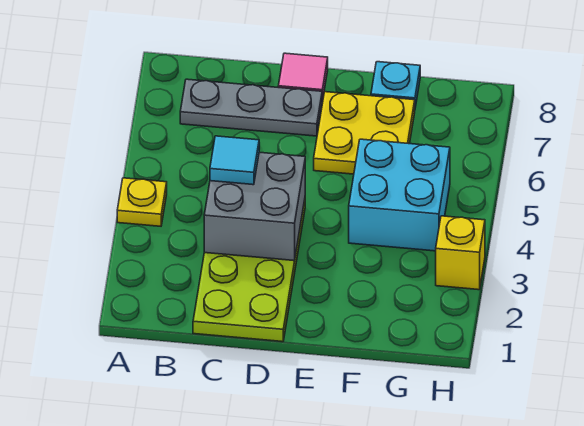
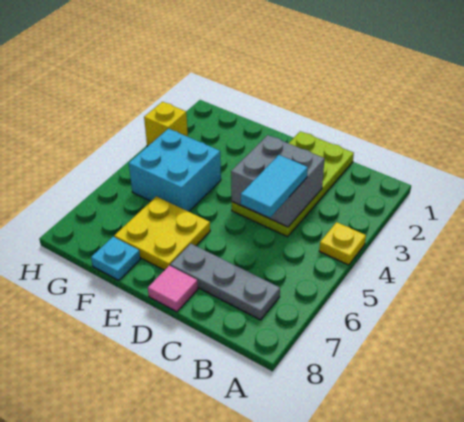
cyan tile C4 level 3 -> cyan tile C4:C5 level 3

